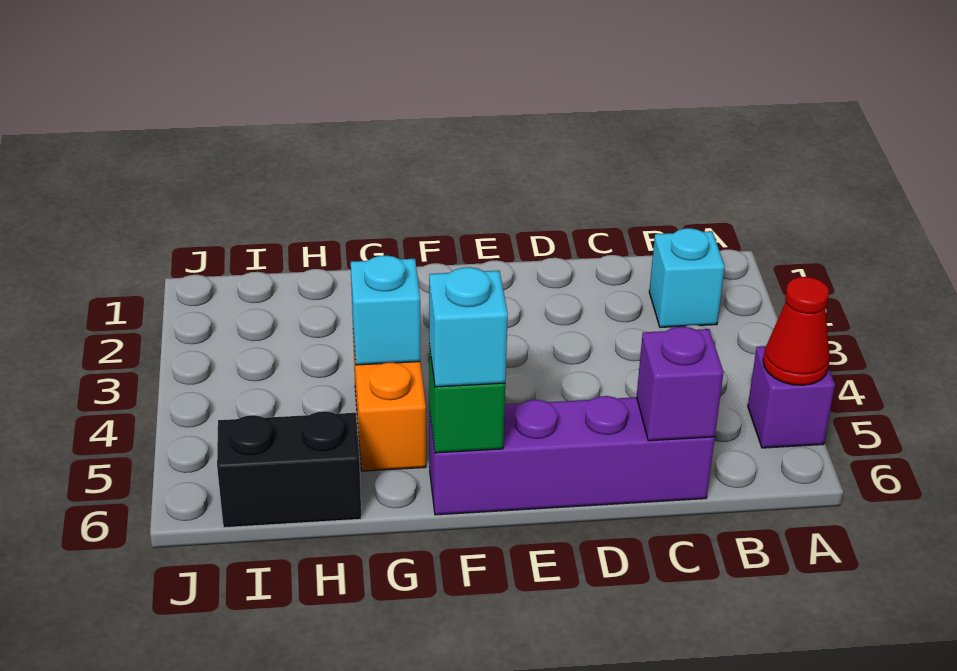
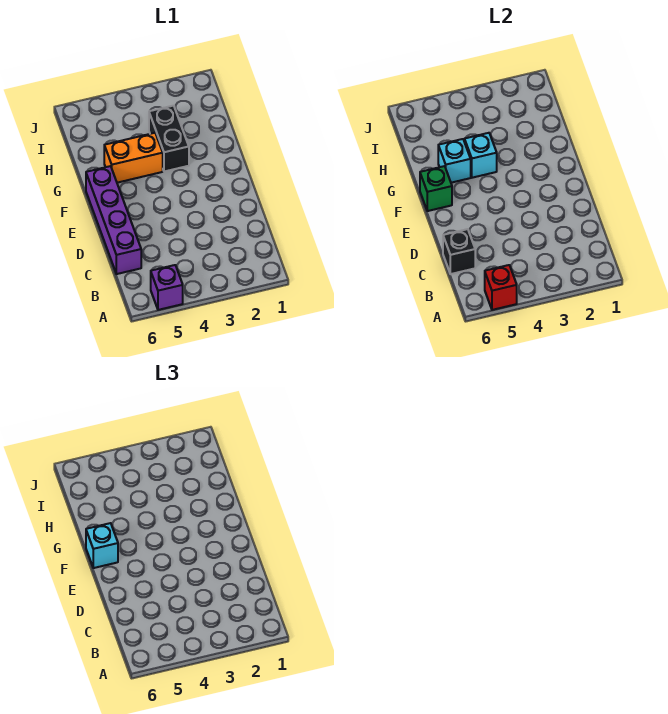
red cone A5 level 2 -> red brick A5 level 2
cyan brick B2 level 1 -> cyan brick G5 level 2
purple brick C6 level 2 -> black brick C6 level 2
black brick H6:I6 level 1 -> black brick G3:H3 level 1

